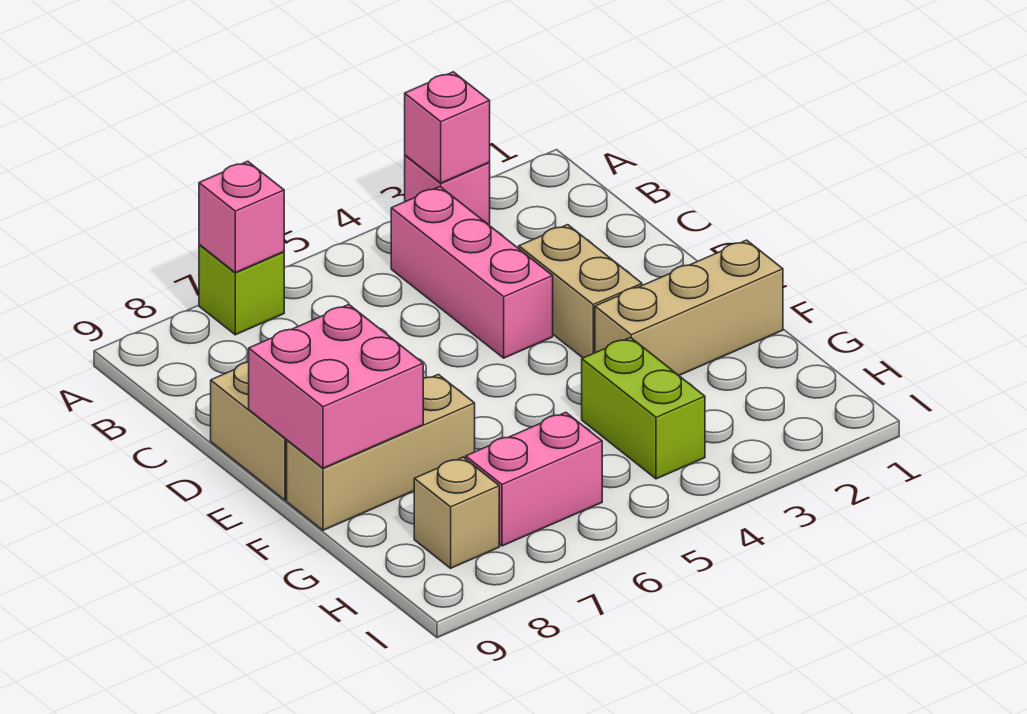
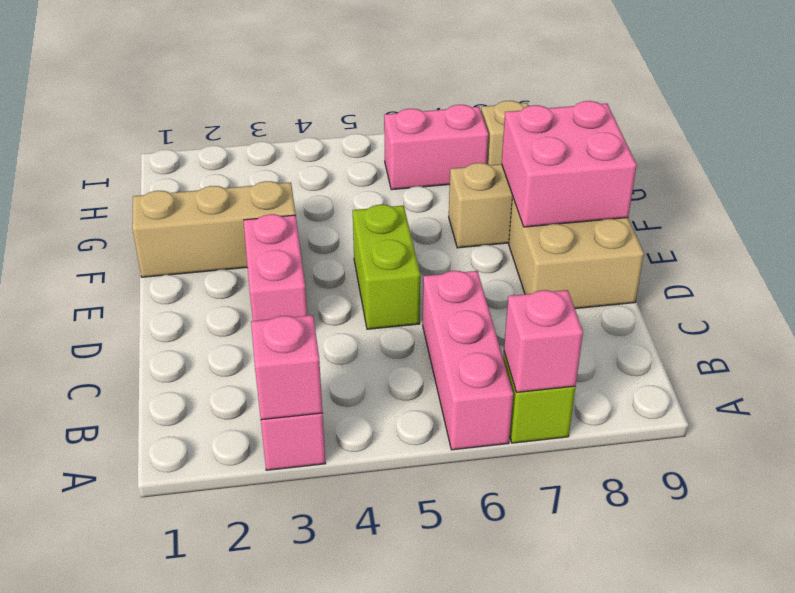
pink brick B4:D4 level 1 -> pink brick A6:C6 level 1
tan brick D3:E3 level 1 -> pink brick D3:E3 level 1
lime brick G4:H4 level 1 -> lime brick D5:E5 level 1

